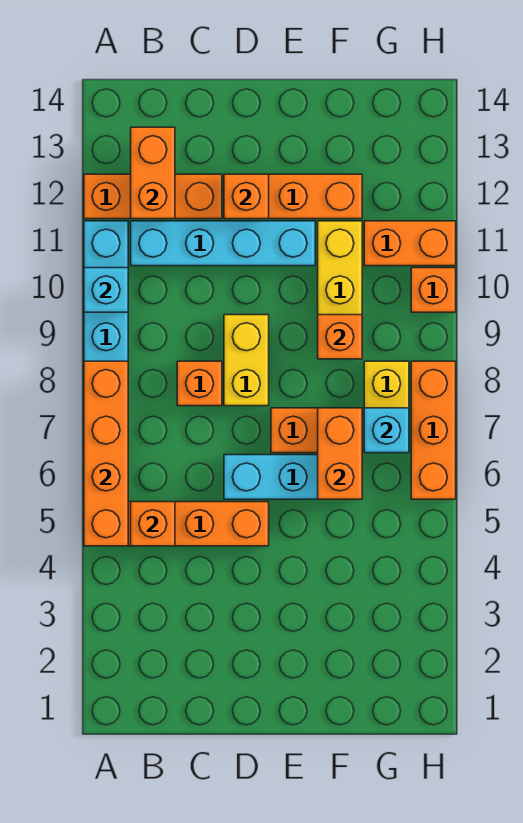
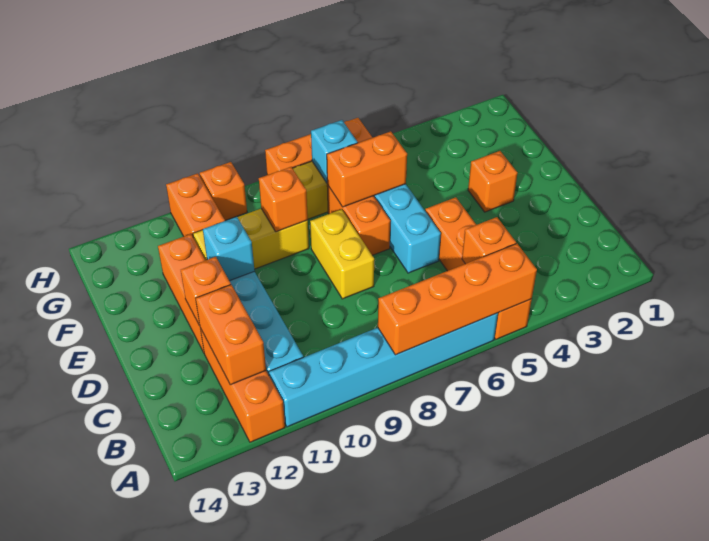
cyan brick A10 level 2 -> cyan brick E11 level 2
orange brick B12:B13 level 2 -> orange brick B12:C12 level 2
orange brick C8 level 1 -> orange brick E3 level 1
yellow brick D8:D9 level 1 -> yellow brick D8:E8 level 1

